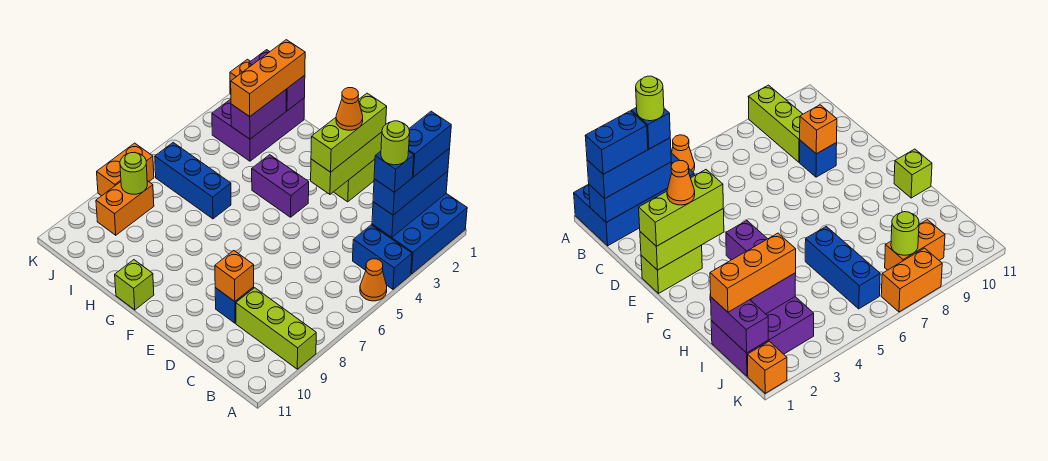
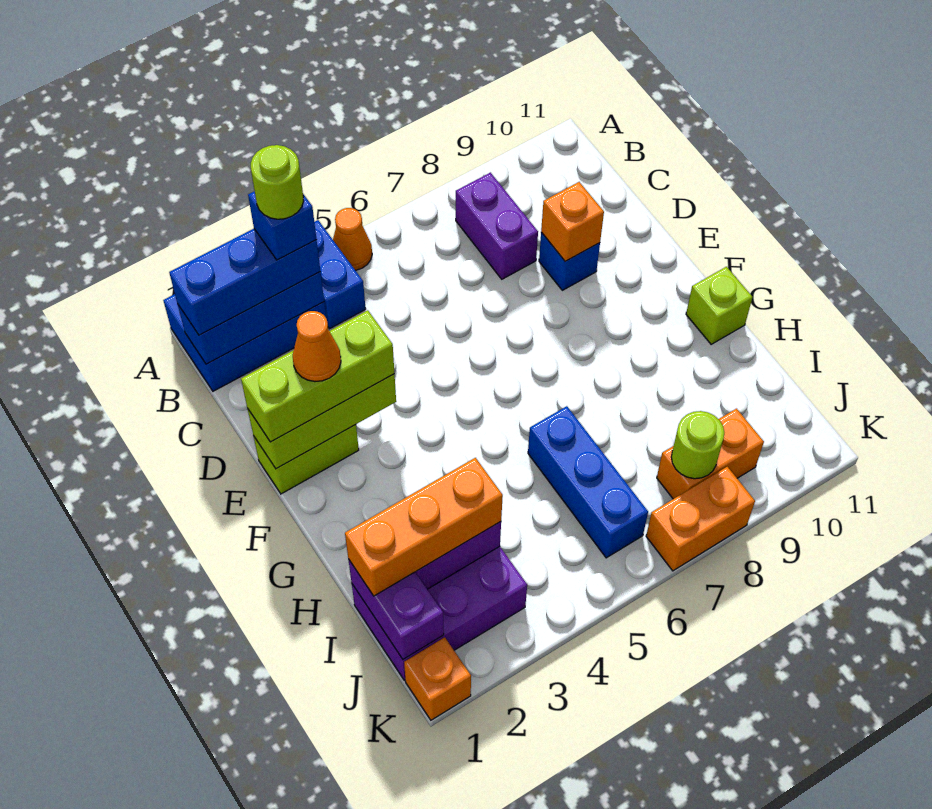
lime brick A9:C9 level 1 -> none
blue brick B1:B2 level 4 -> none
purple brick F4:G4 level 1 -> purple brick B8:C8 level 1

